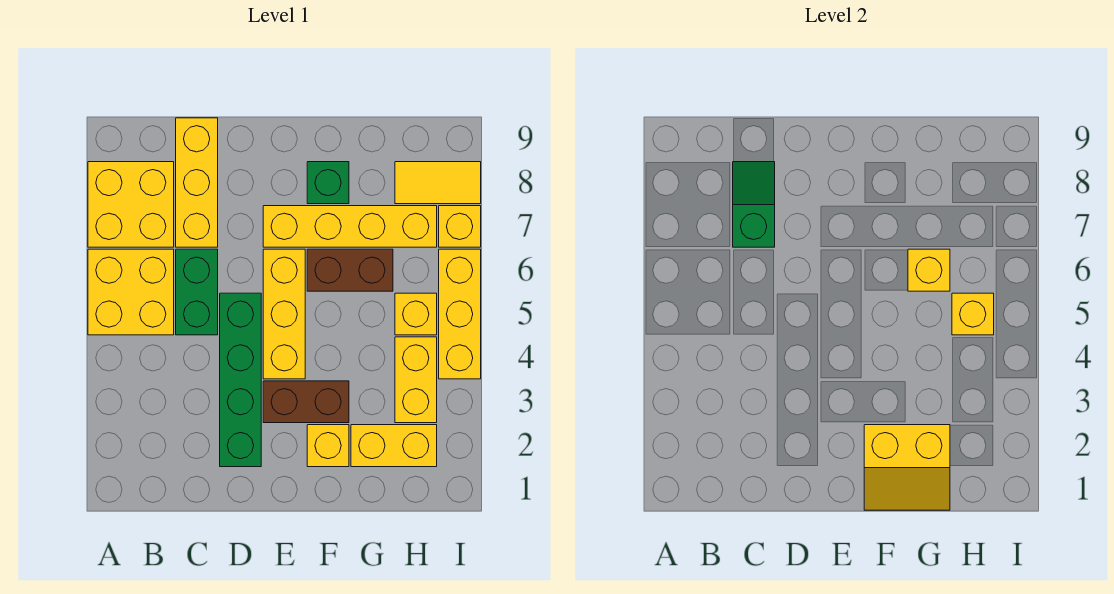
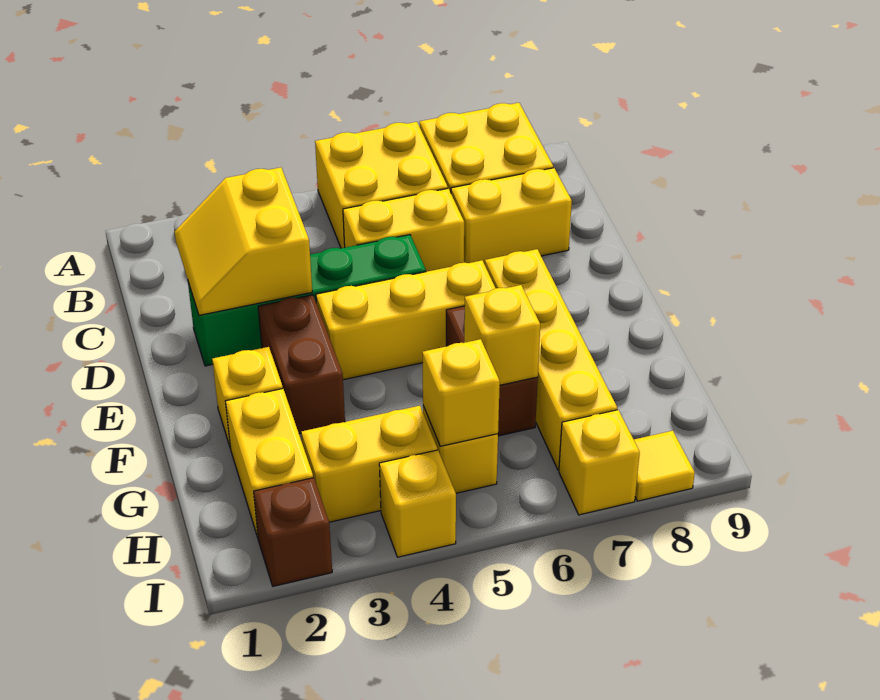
green brick C5:C6 level 1 -> yellow brick C5:C6 level 1
yellow brick C7:C9 level 1 -> yellow brick C7:C8 level 1
green slope C7:C8 level 2 top 7 -> none
yellow slope F1:G2 level 2 top 2 -> yellow slope C2:D3 level 2 top 3
green brick F8 level 1 -> none
yellow tile H8:I8 level 1 -> yellow tile I8 level 1
none -> brown brick I2 level 1
yellow brick I4:I6 level 1 -> yellow brick I4 level 1

